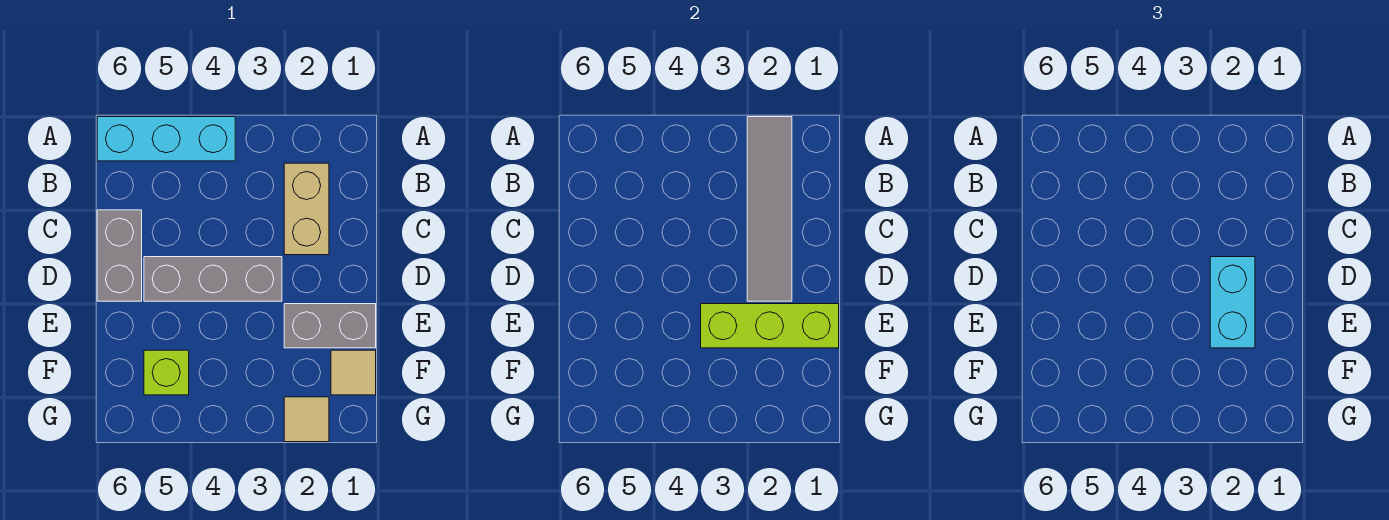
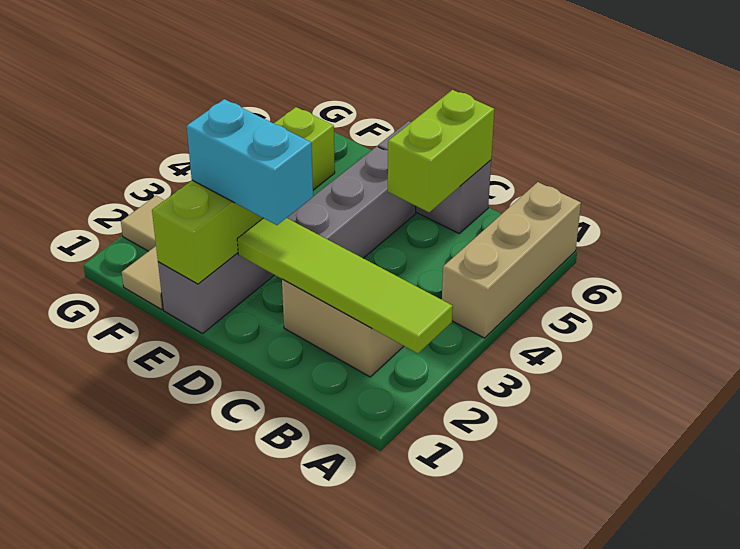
grey tile A2:D2 level 2 -> lime tile A2:D2 level 2
cyan brick A4:A6 level 1 -> tan brick A4:A6 level 1
none -> lime brick C5:C6 level 2

